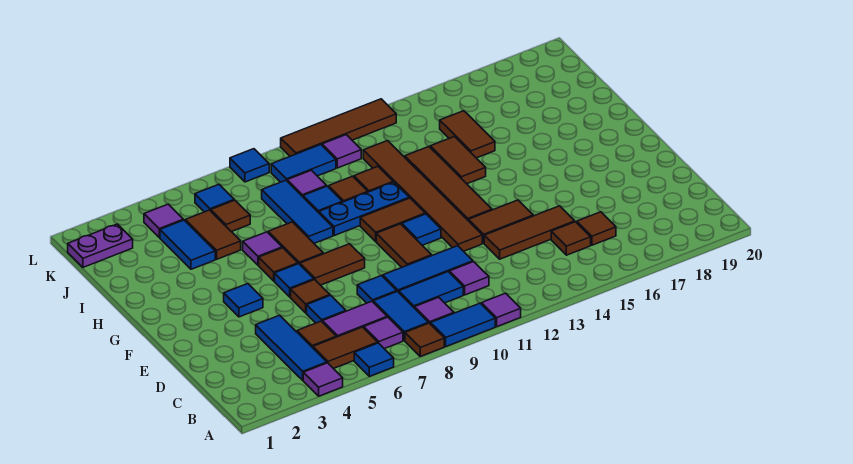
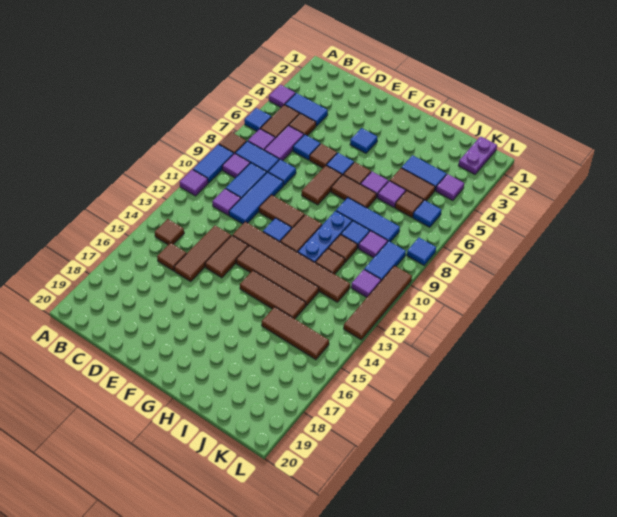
blue tile B4:D4 level 1 -> blue tile B4:C4 level 1
brown tile C16 level 1 -> brown tile B14 level 1
brown tile H14:I14 level 1 -> brown tile G14:I14 level 1
none -> purple tile I6 level 1
brown tile I15:J15 level 1 -> brown tile I15:K15 level 1

